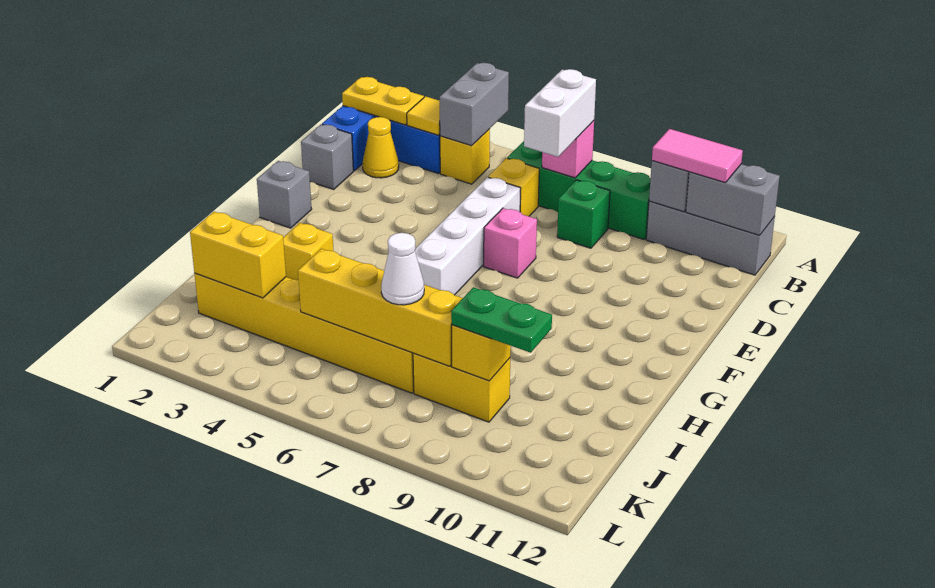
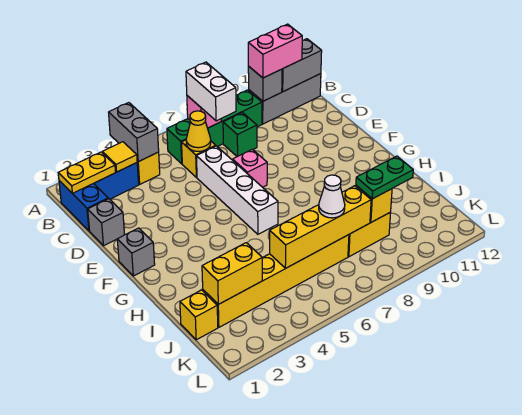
pink tile B10:B11 level 3 -> pink brick B10:B11 level 3
yellow cone C2 level 1 -> yellow cone C6 level 2
yellow brick H3 level 1 -> yellow brick J1 level 1

